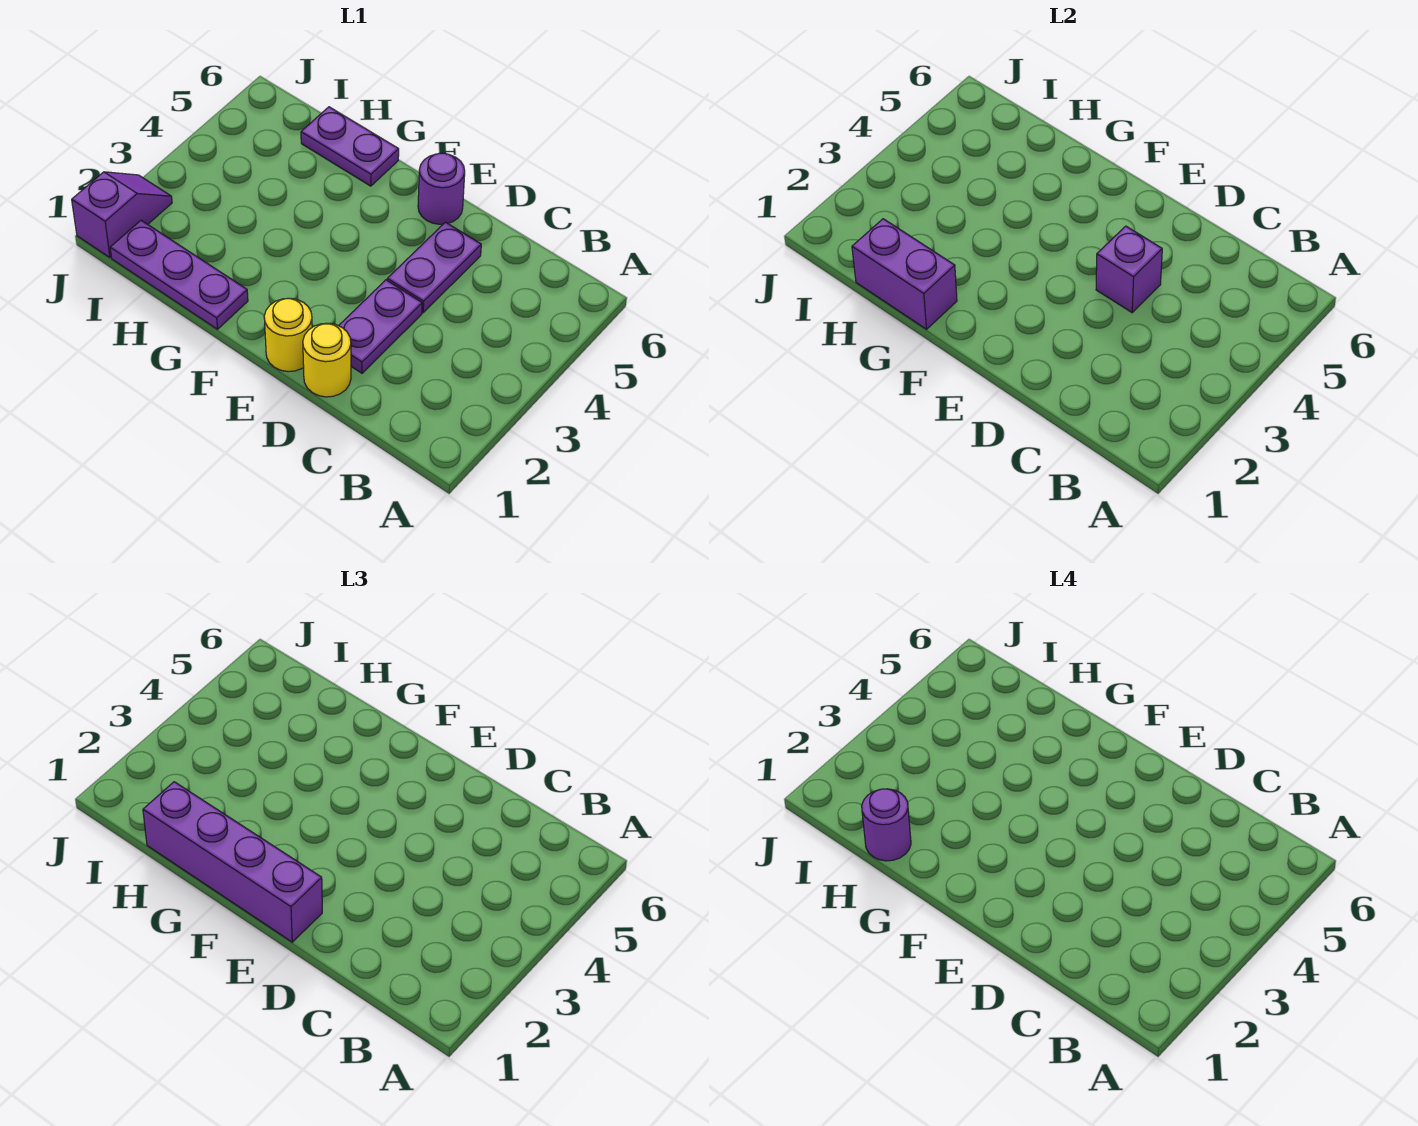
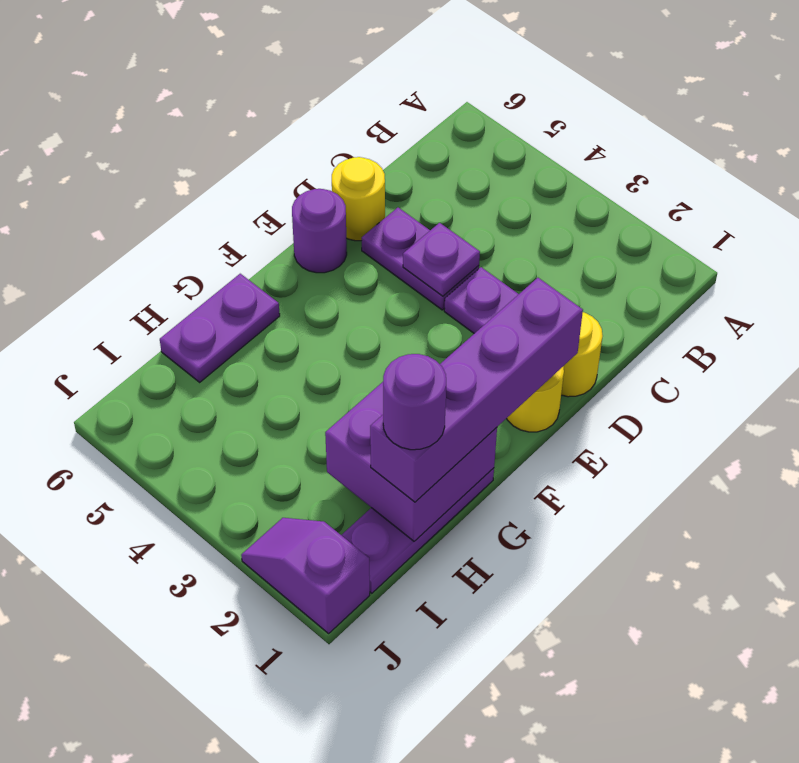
purple brick D4 level 2 -> purple plate D4 level 2
none -> yellow round brick D6 level 1
purple brick G1:H1 level 2 -> purple brick G1:H2 level 2

